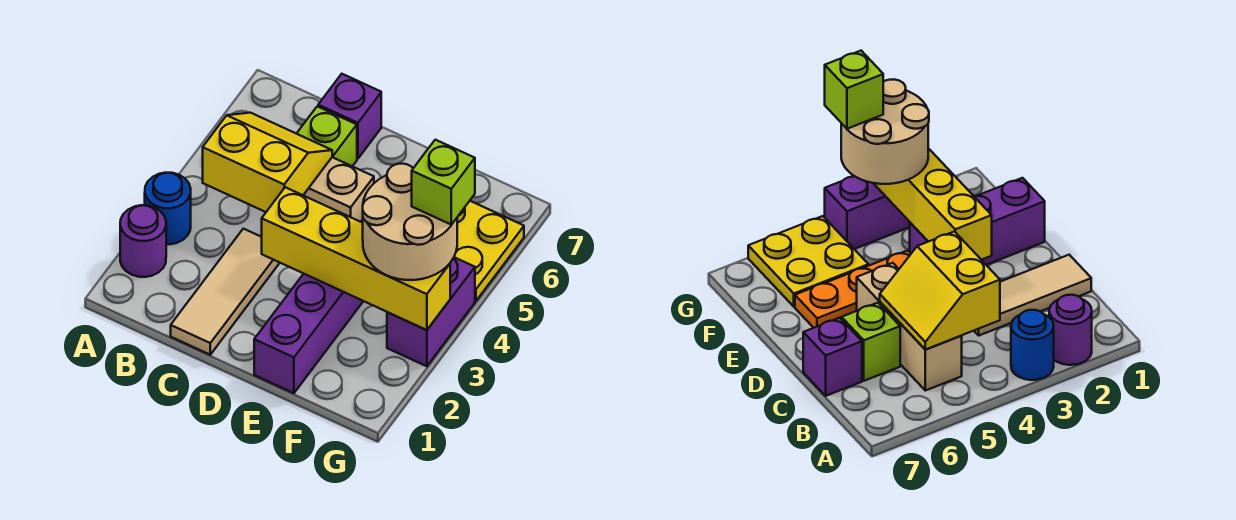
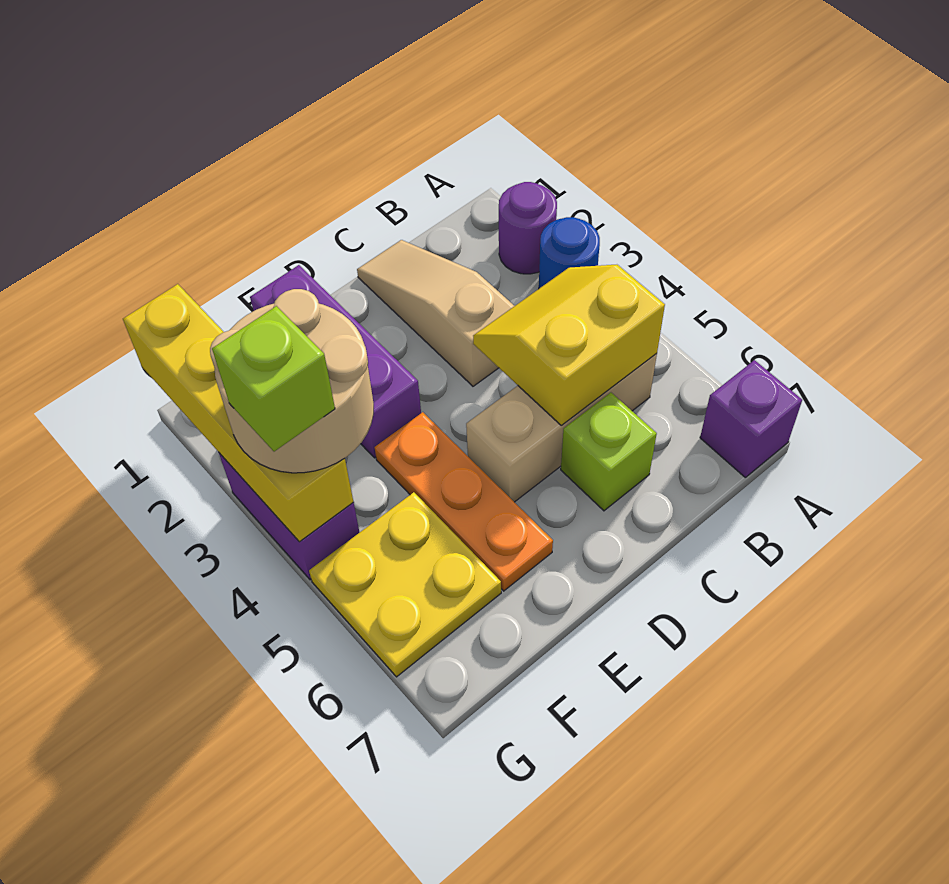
yellow slope B4:C5 level 2 top 4 -> yellow slope B4:C5 level 2 top 5
tan tile C1:C3 level 1 -> tan slope C1:C3 level 1 top 3
purple brick C7 level 1 -> purple brick A7 level 1
yellow brick D3:G3 level 2 -> yellow brick G1:G4 level 2

